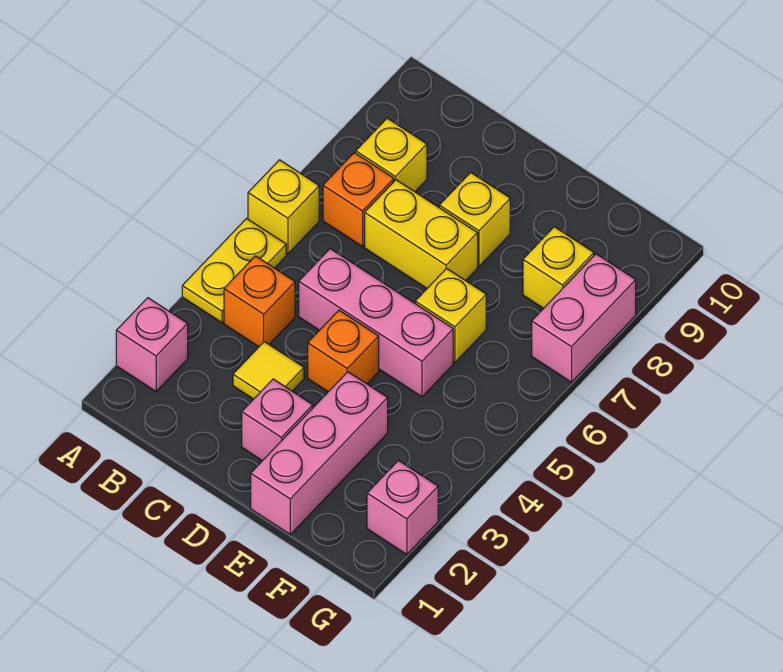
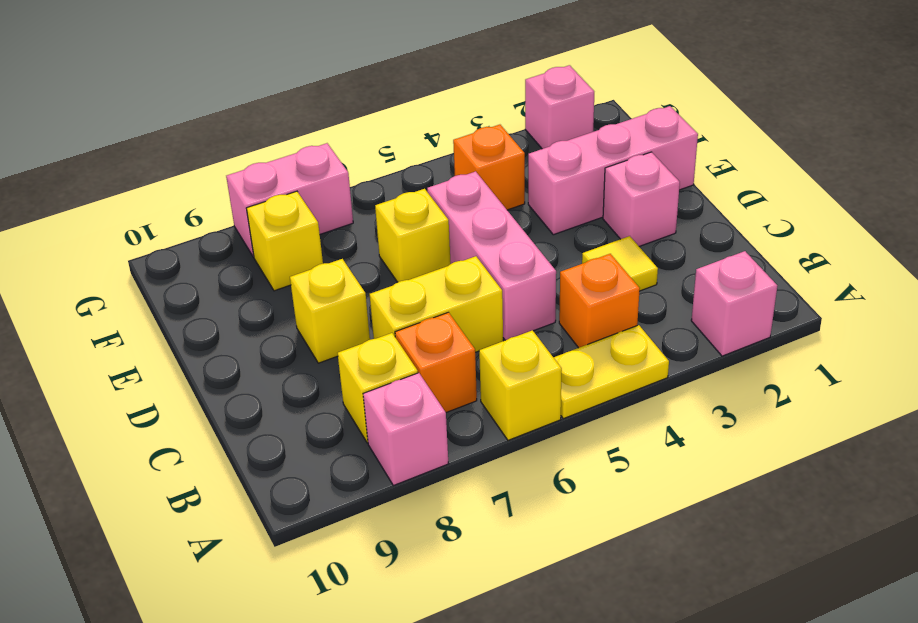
none -> pink brick A8 level 1
yellow brick C7:D7 level 1 -> yellow brick C6:C7 level 1
orange brick D4 level 1 -> orange brick F4 level 1

